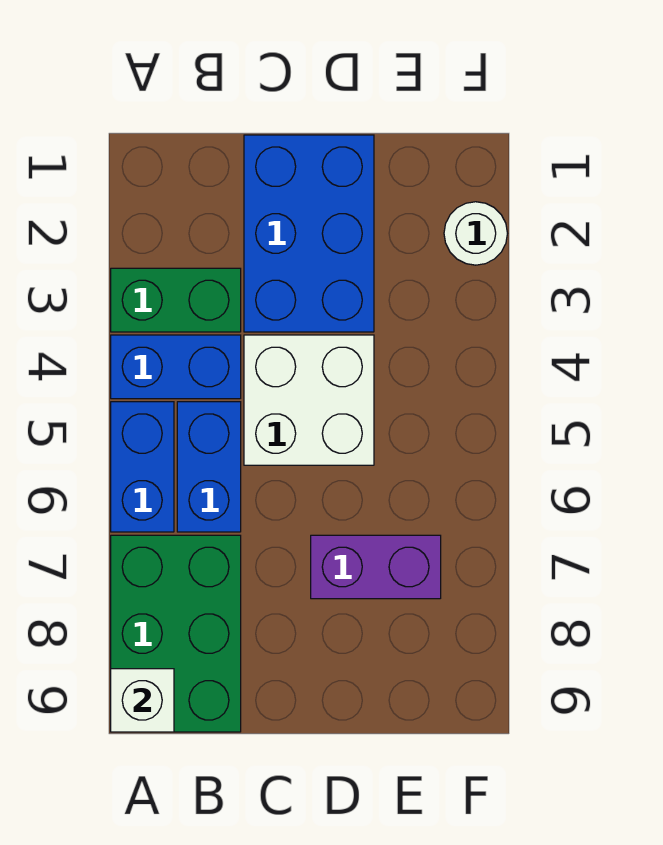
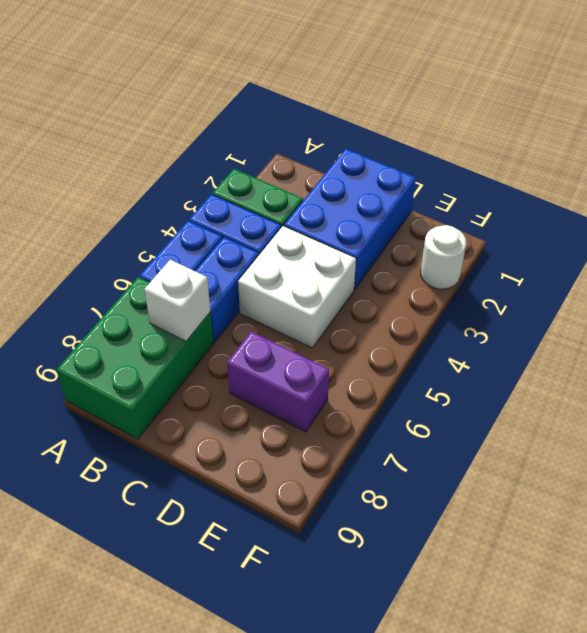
white brick A9 level 2 -> white brick B7 level 2

